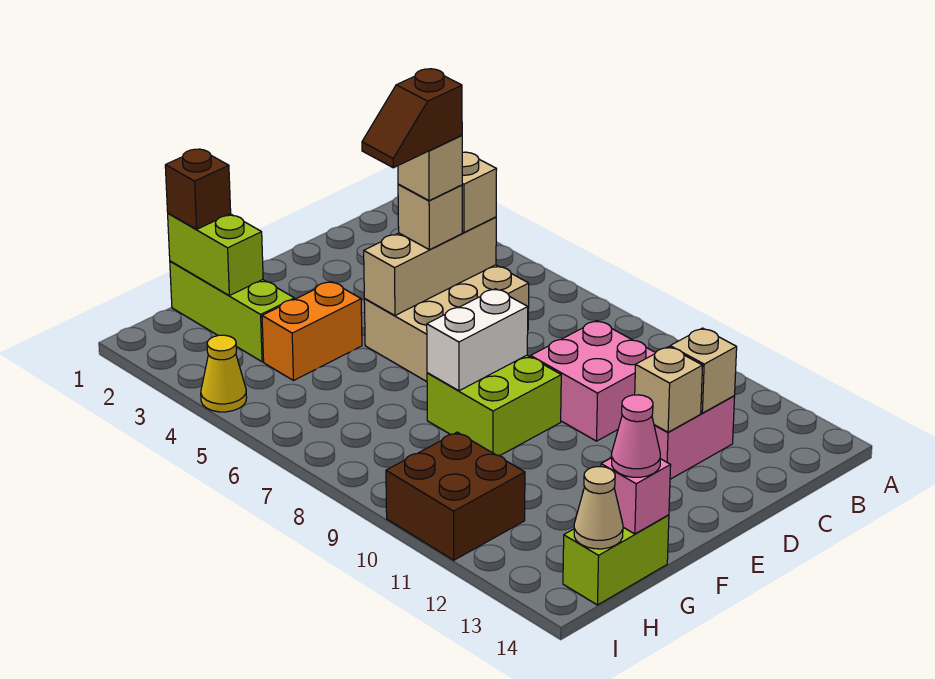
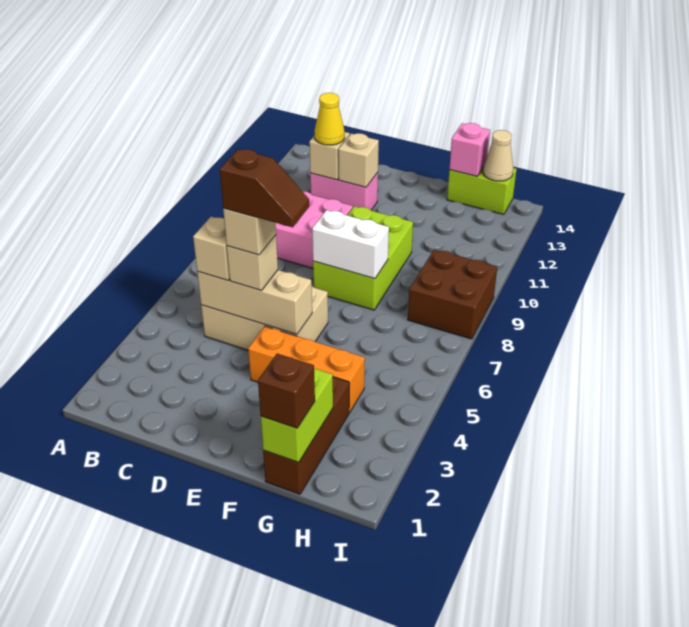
lime brick E8:F9 level 1 -> lime brick E8:F10 level 1
orange brick F4:G4 level 1 -> orange brick E4:G4 level 1
lime brick G1:G3 level 1 -> brown brick G1:G3 level 1
pink cone G14 level 3 -> none
brown brick H10:I11 level 1 -> brown brick H8:I9 level 1
yellow cone I4 level 1 -> yellow cone C12 level 3

